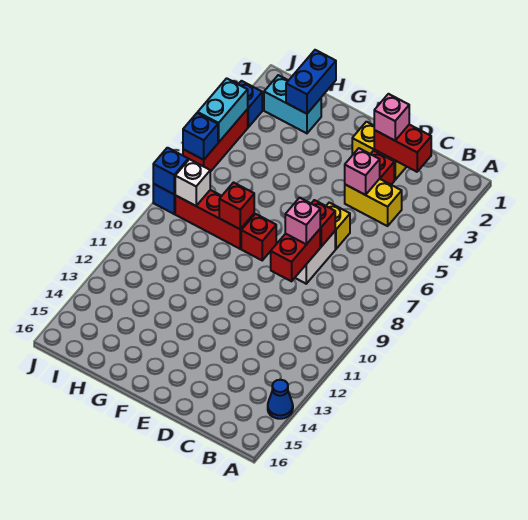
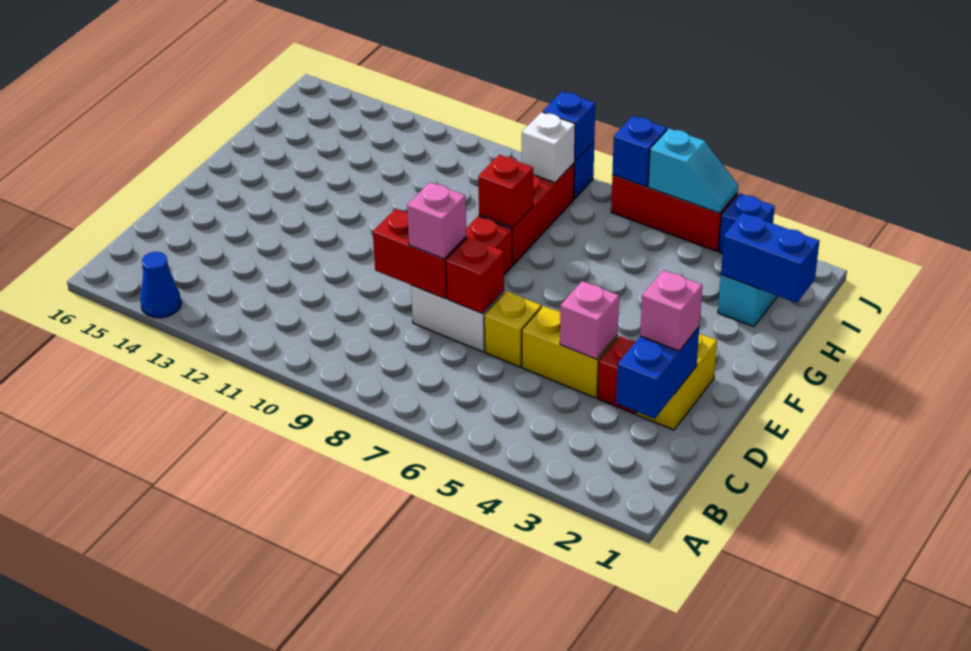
red brick C2:D2 level 2 -> blue brick C2:D2 level 2
yellow brick C4:D4 level 1 -> yellow brick D4:D5 level 1
cyan brick J4:J5 level 2 -> cyan slope J4:J5 level 2 top 5

